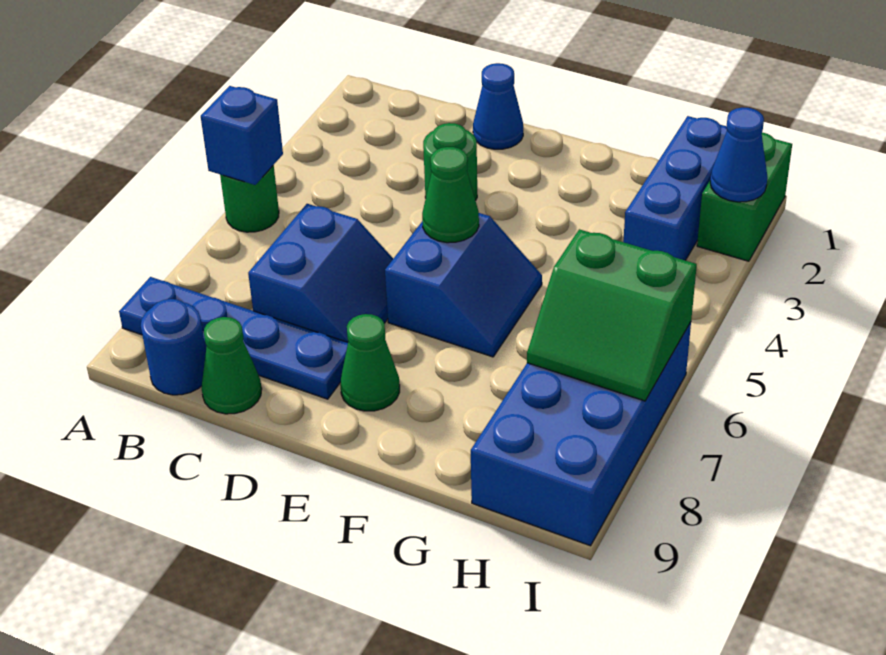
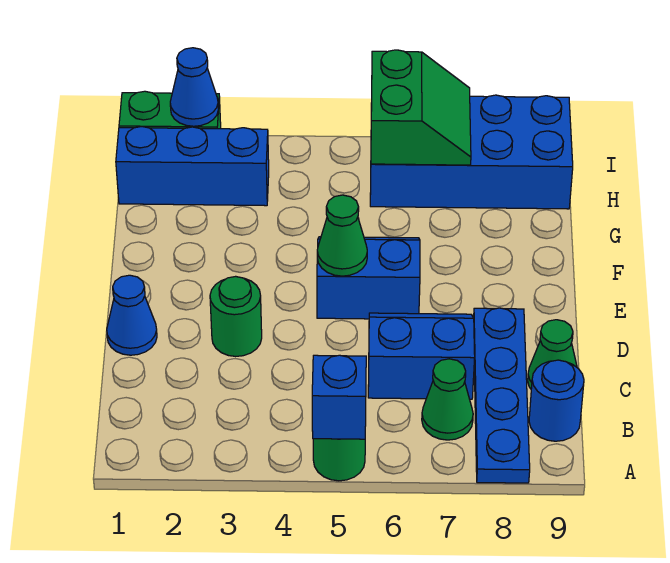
green cone E8 level 1 -> green cone B7 level 1

